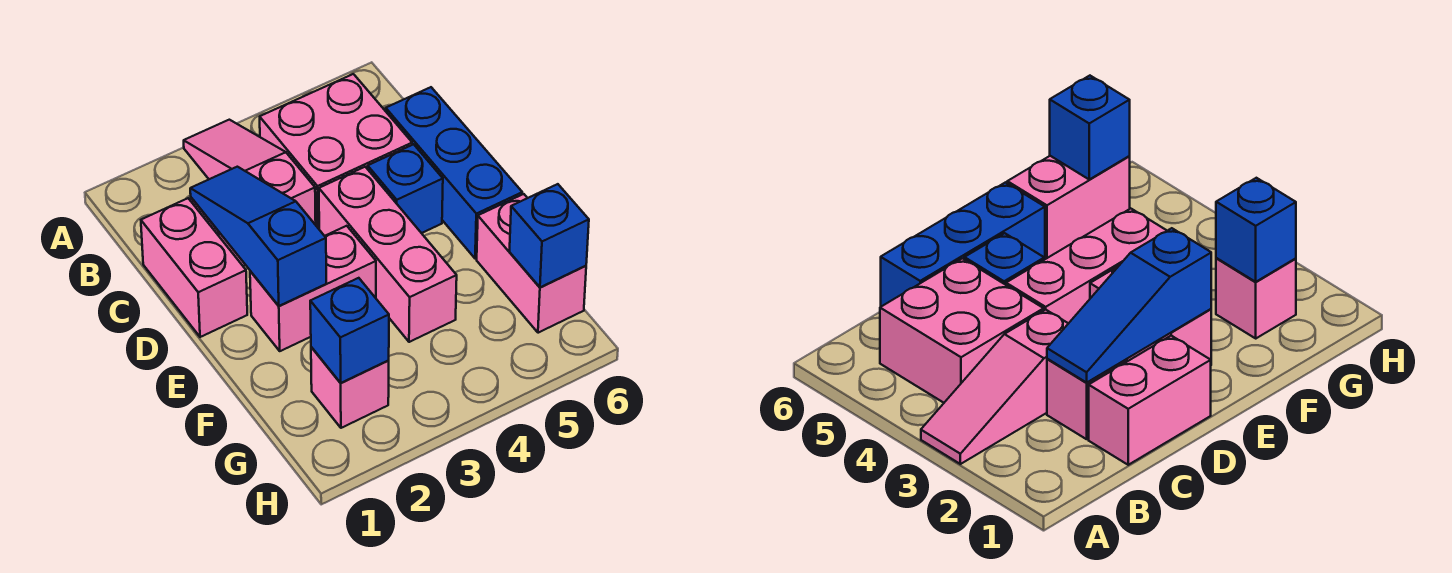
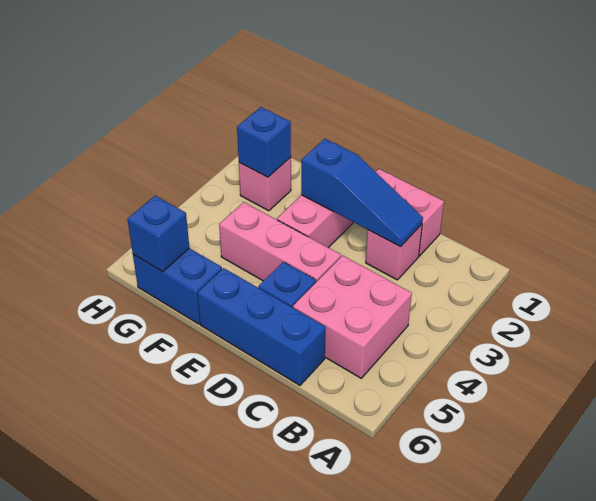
pink slope A3:C3 level 1 top C -> none
pink brick F6:G6 level 1 -> blue brick F6:G6 level 1

